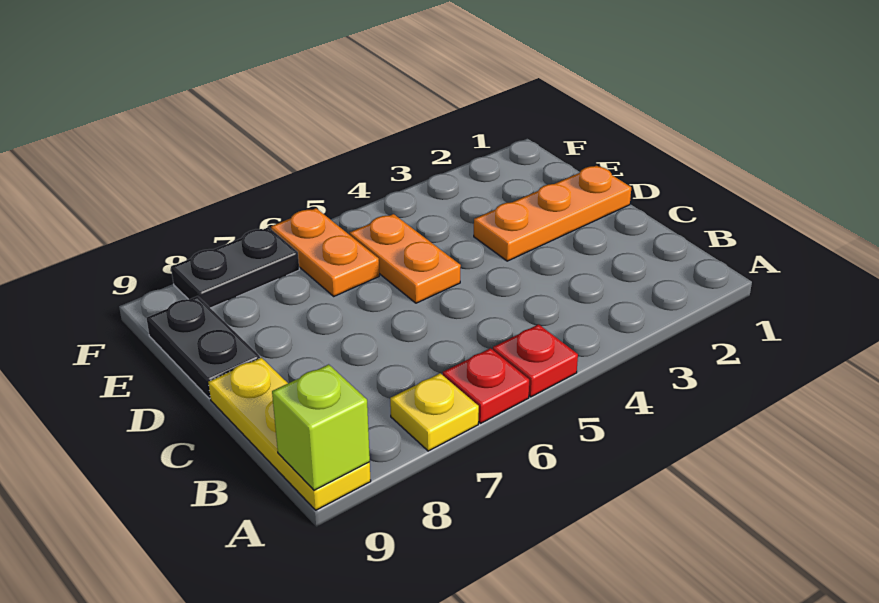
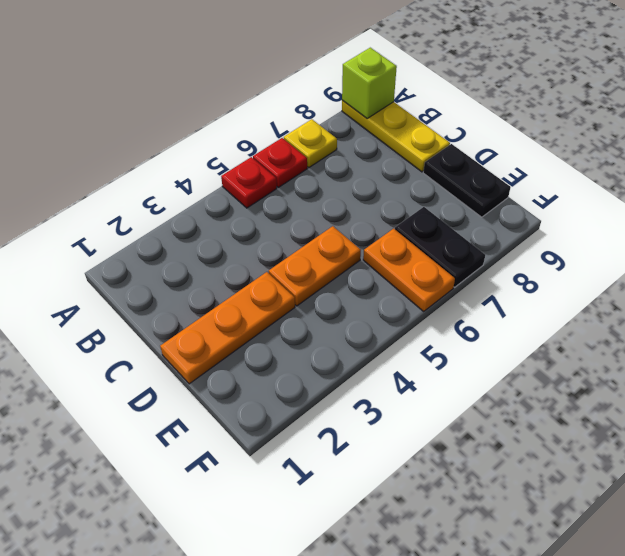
orange plate D5:E5 level 1 -> orange plate D4:D5 level 1
black plate F7:F8 level 1 -> black plate E7:F7 level 1

